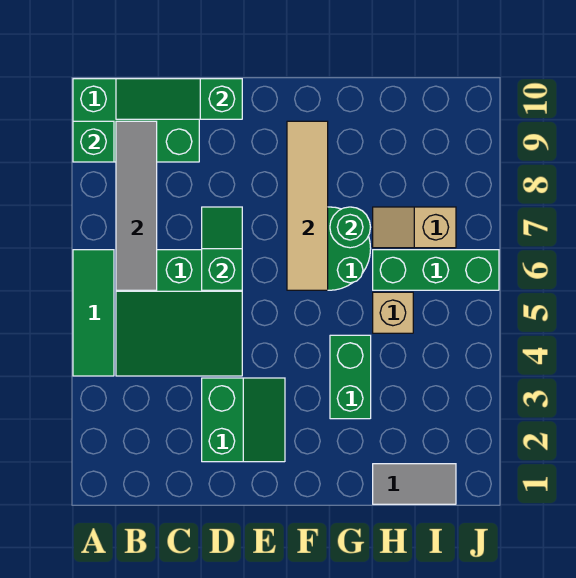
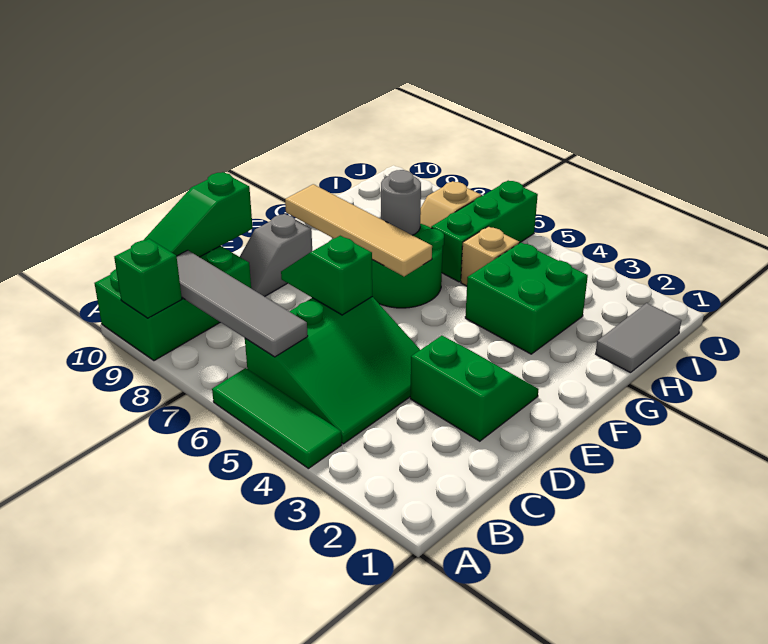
none -> grey slope D9:E9 level 1 top E
green brick G3:G4 level 1 -> green brick G3:H4 level 1
green round brick G7 level 2 -> grey round brick G7 level 2

